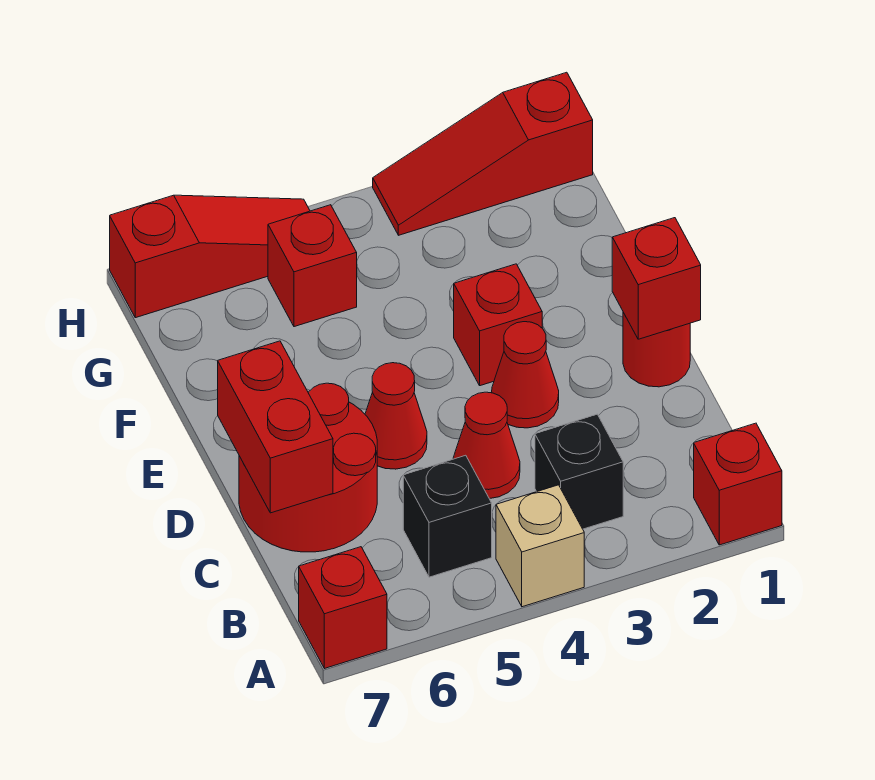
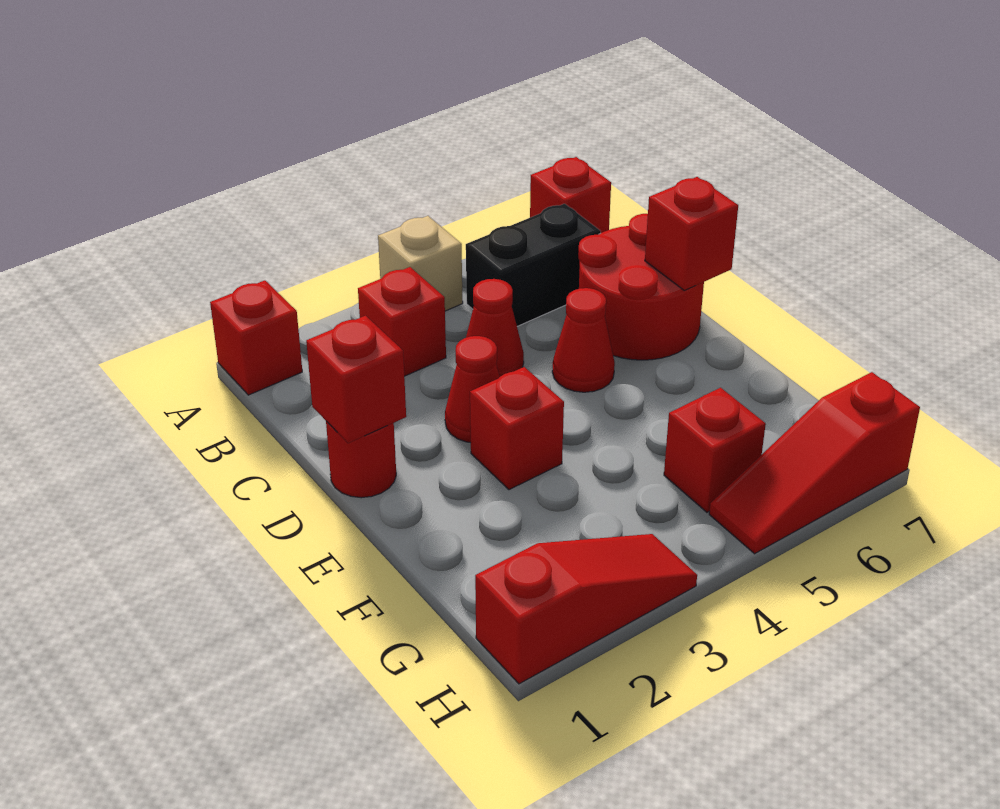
black brick B3 level 1 -> red brick B3 level 1
black brick B5 level 1 -> black brick B5:B6 level 1
red brick C7:D7 level 2 -> red brick D7 level 2

